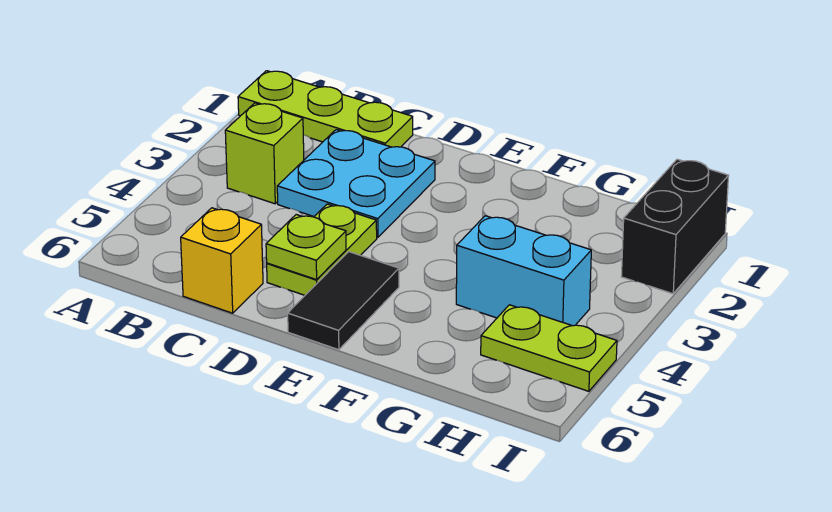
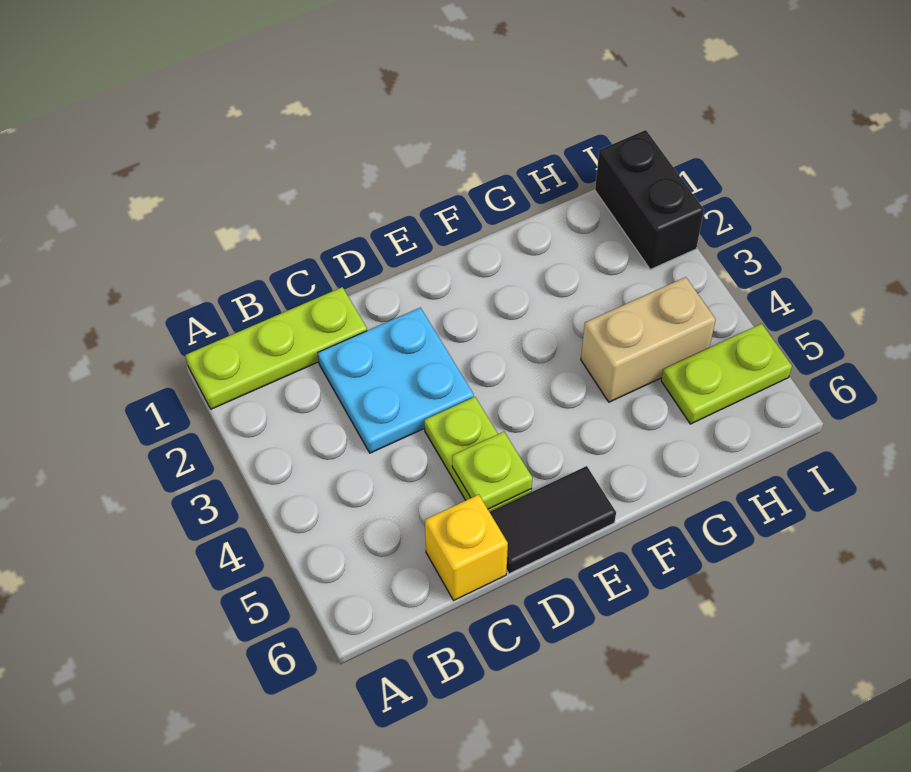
lime brick B3 level 1 -> none
black tile E5:E6 level 1 -> black tile D6:E6 level 1
cyan brick G4:H4 level 1 -> tan brick G4:H4 level 1

